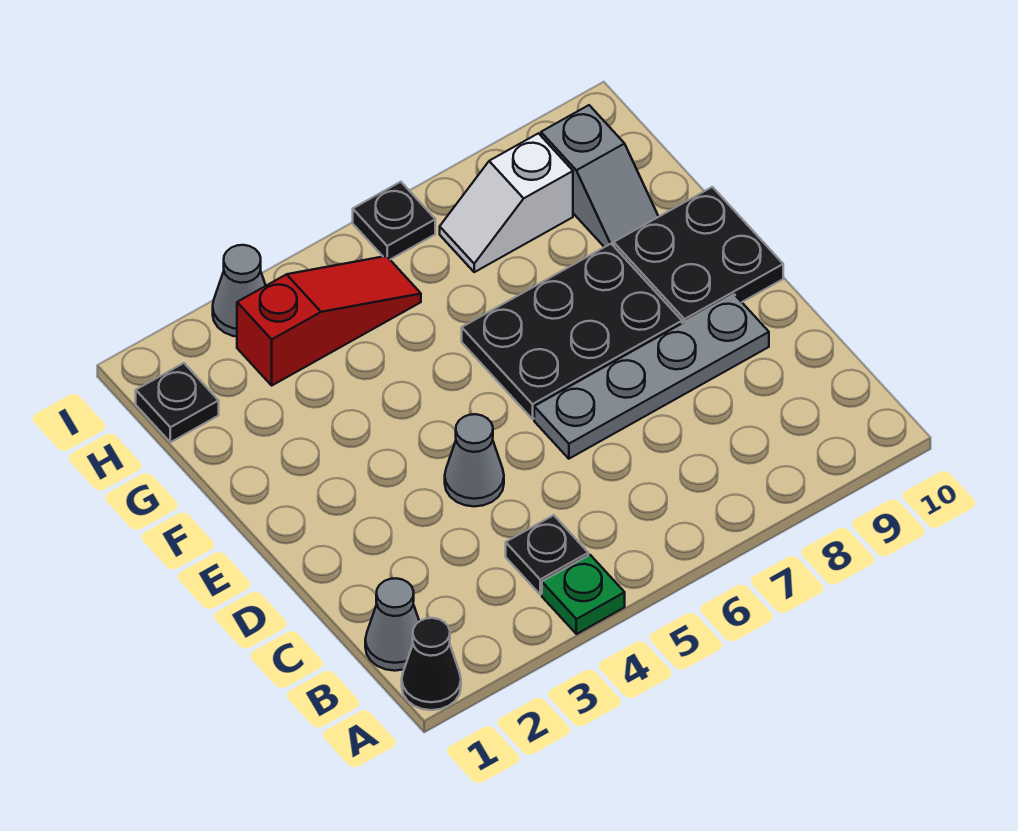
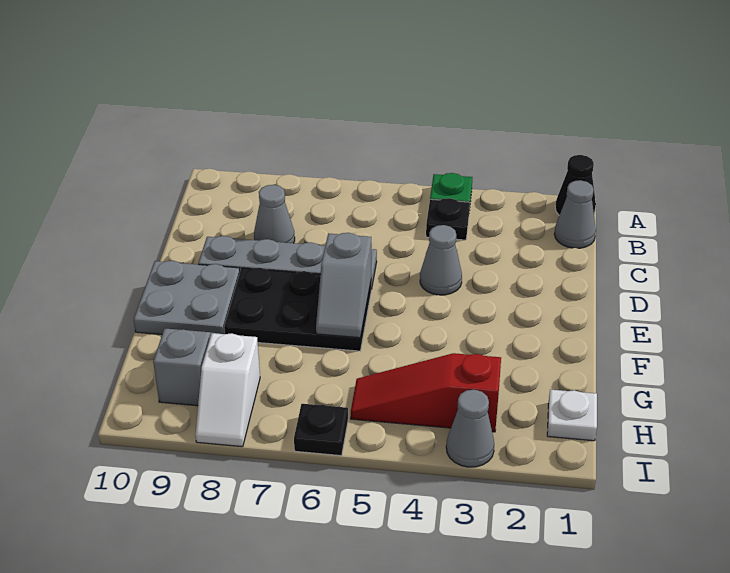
none -> grey cone C8 level 1
none -> grey slope E6:F6 level 2 top E
black plate E9:F10 level 1 -> grey plate E9:F10 level 1
black plate H1 level 1 -> white plate H1 level 1
white slope H7:H8 level 1 top 8 -> white slope H8:I8 level 1 top H

